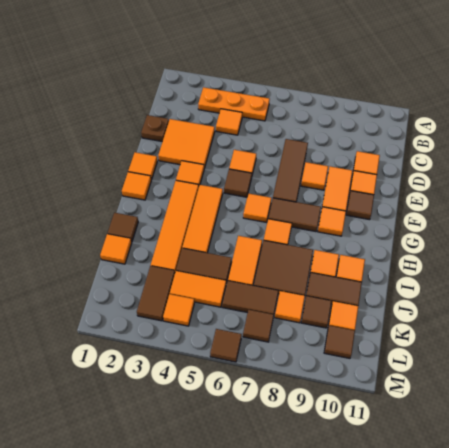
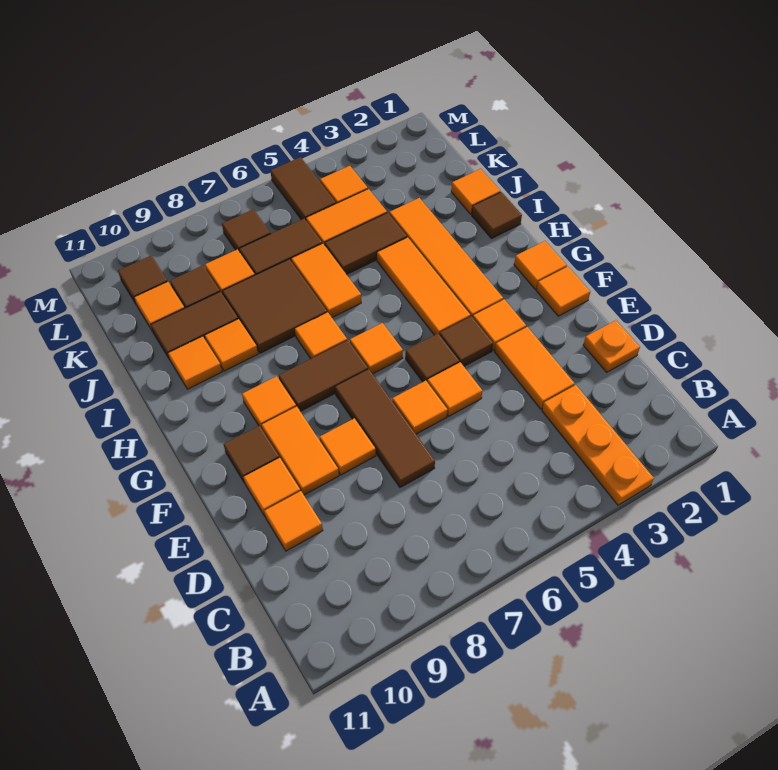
orange plate B3:B5 level 1 -> orange plate A3:C3 level 1
orange tile C4 level 1 -> orange tile E6 level 1
brown plate D1 level 1 -> orange plate D1 level 1
orange tile D2:E3 level 1 -> orange tile D3:E3 level 1
brown tile K3:L3 level 1 -> brown tile L5:M5 level 1
brown tile M6 level 1 -> brown tile F4 level 1

